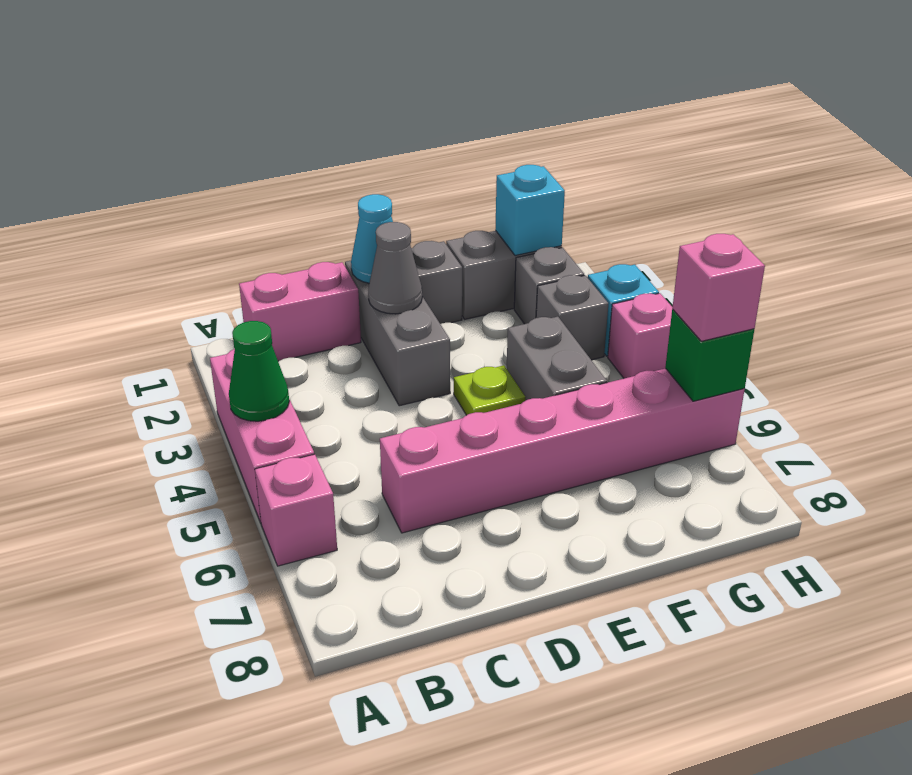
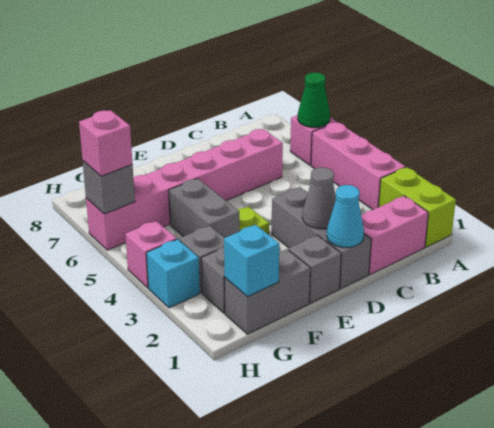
none -> lime brick A1:A2 level 1
green cone A4 level 2 -> green cone A6 level 2
green brick H6 level 2 -> grey brick H6 level 2

